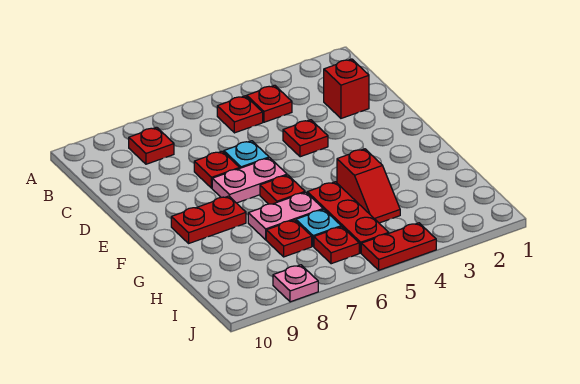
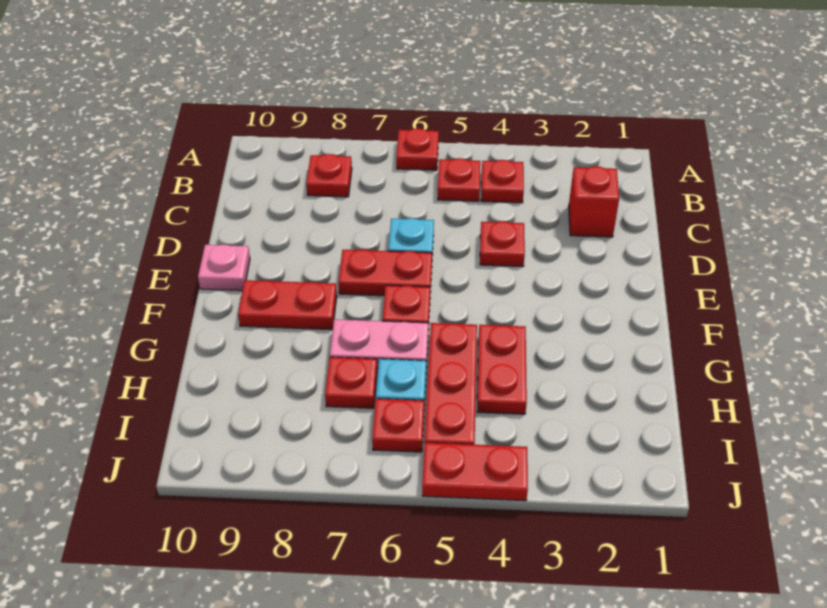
red plate D7 level 1 -> red plate A6 level 1
pink plate E6:E7 level 1 -> red plate E6:E7 level 1
red slope G4:H4 level 1 top G -> red plate G4:H4 level 1
pink plate J8 level 1 -> pink plate E10 level 1

